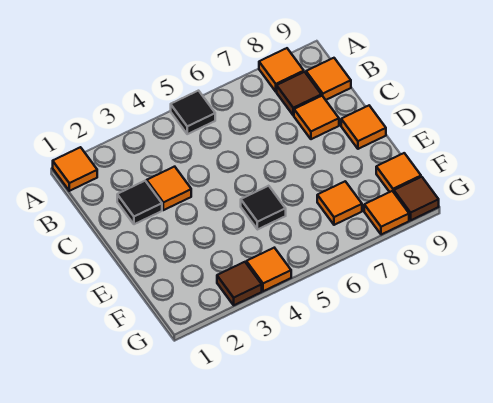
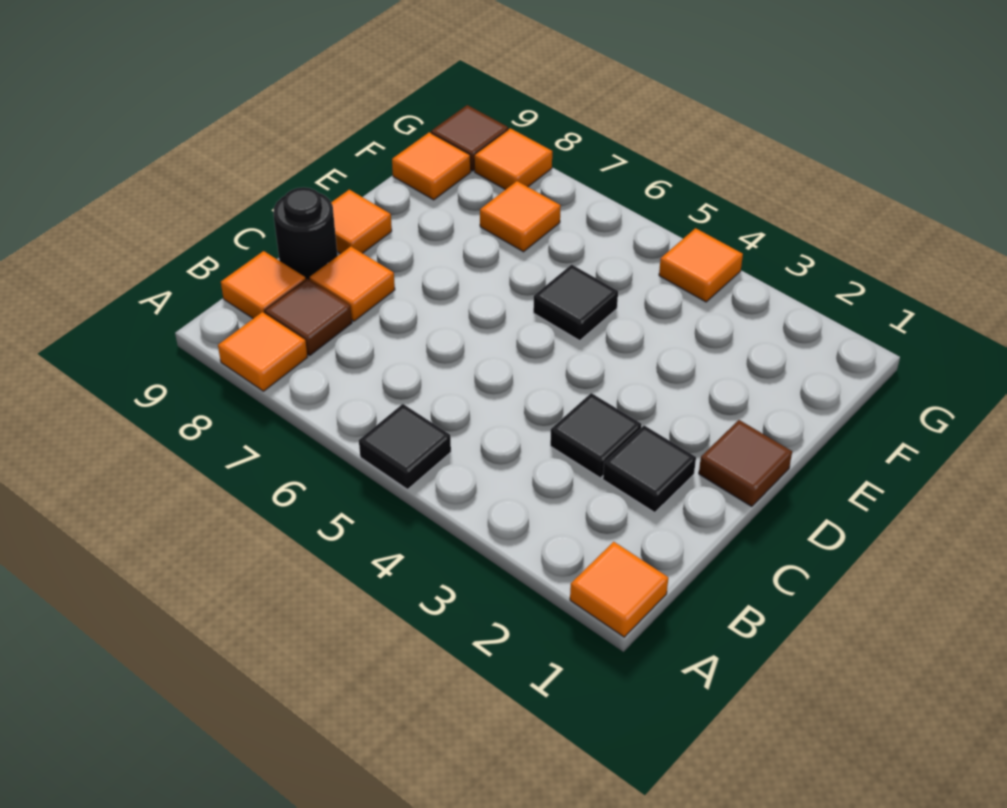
orange tile C3 level 1 -> black tile C3 level 1
none -> black round brick C9 level 1
brown tile G3 level 1 -> brown tile D1 level 1

